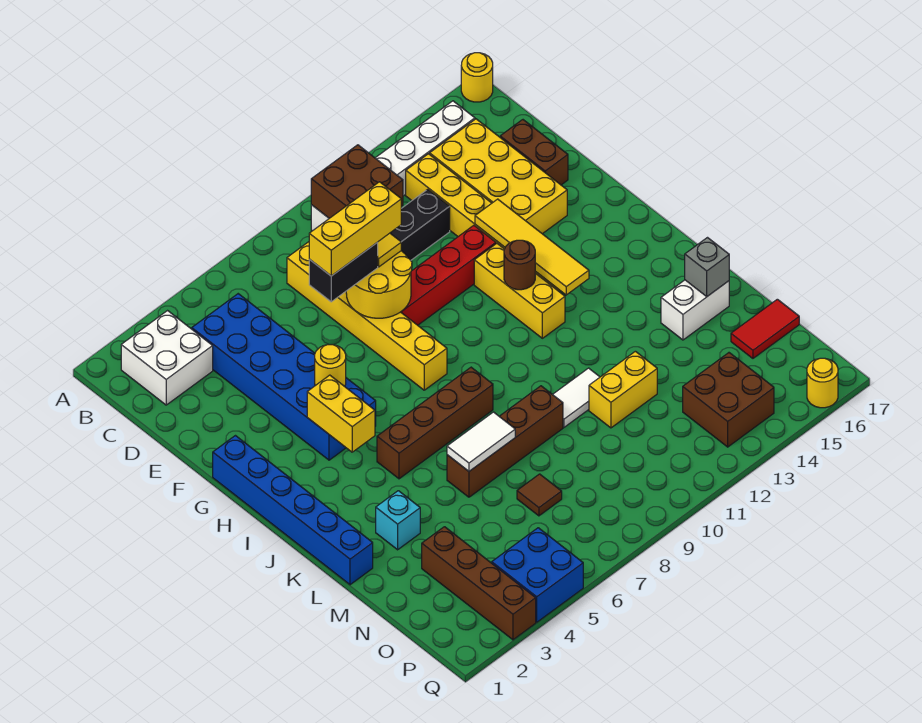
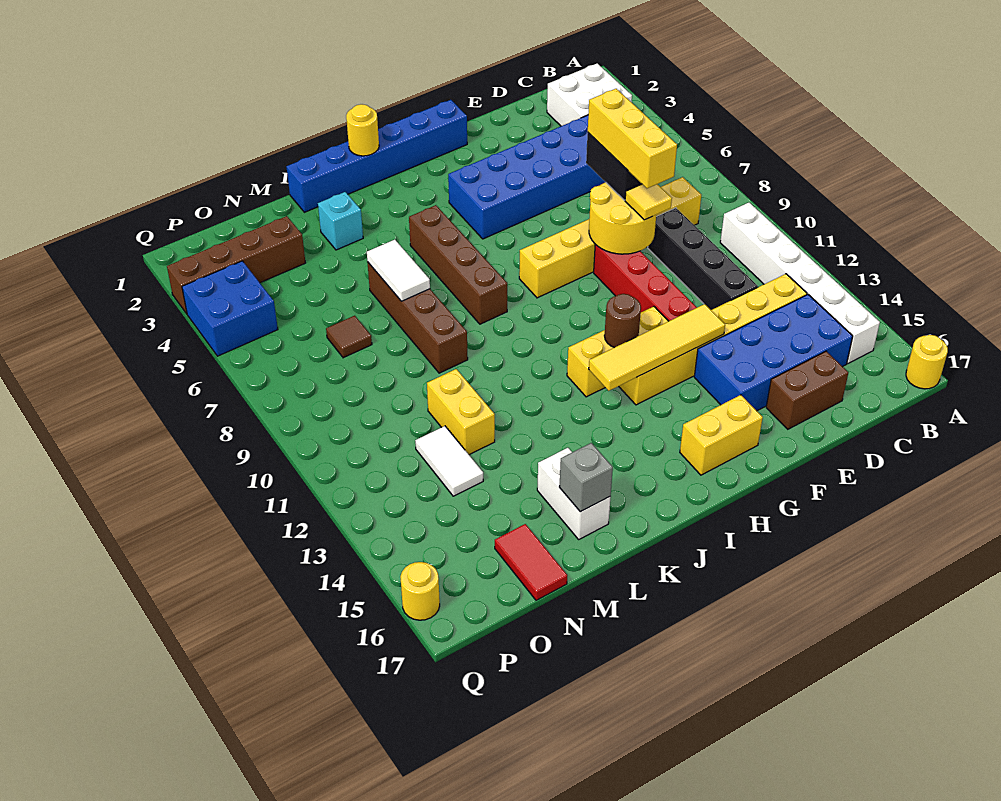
brown brick B10:C11 level 2 -> none
yellow brick C14:F15 level 1 -> blue brick C14:F15 level 1
yellow round brick G5 level 2 -> yellow round brick J1 level 2
yellow brick H4:I4 level 2 -> yellow brick G16:H16 level 1
white tile L10:L11 level 1 -> white tile N12:N13 level 1
brown brick O13:P14 level 1 -> none

